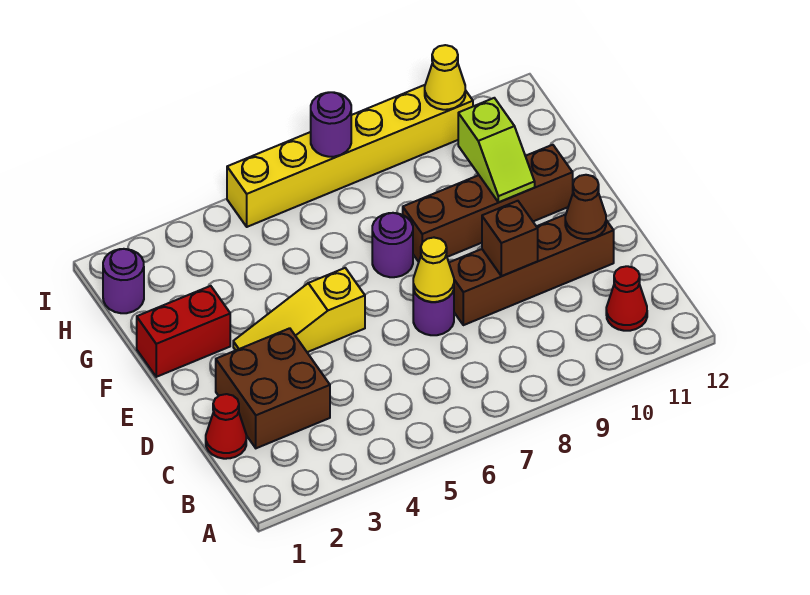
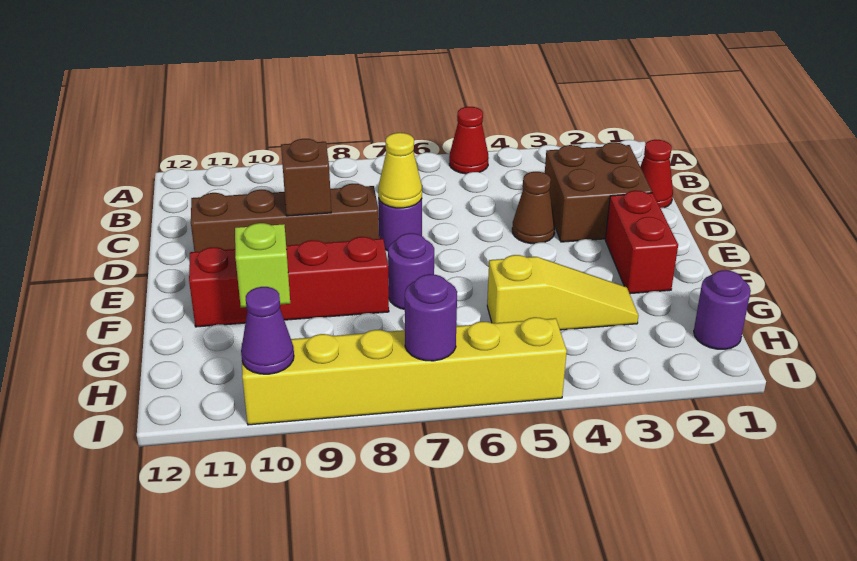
red cone B11 level 1 -> red cone A5 level 1
brown cone D11 level 2 -> brown cone D4 level 1
yellow slope E3:E5 level 1 top 5 -> yellow slope G3:G5 level 1 top 5
red brick F1:F2 level 1 -> red brick E2:F2 level 1
brown brick F8:F11 level 1 -> red brick F8:F11 level 1
yellow cone I10 level 2 -> purple cone I10 level 2

